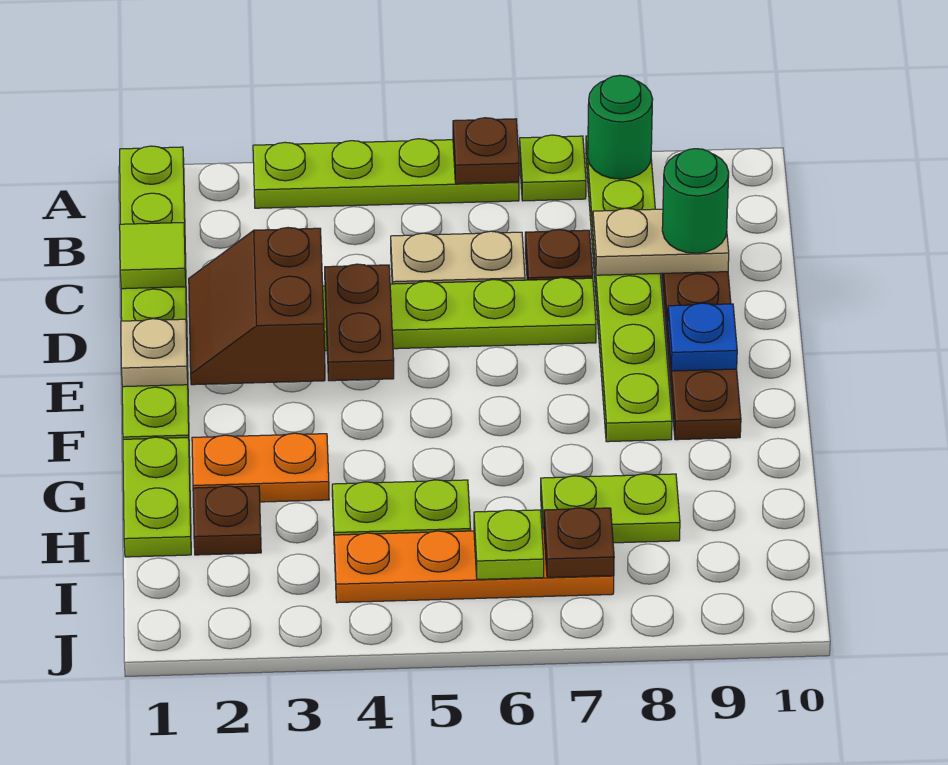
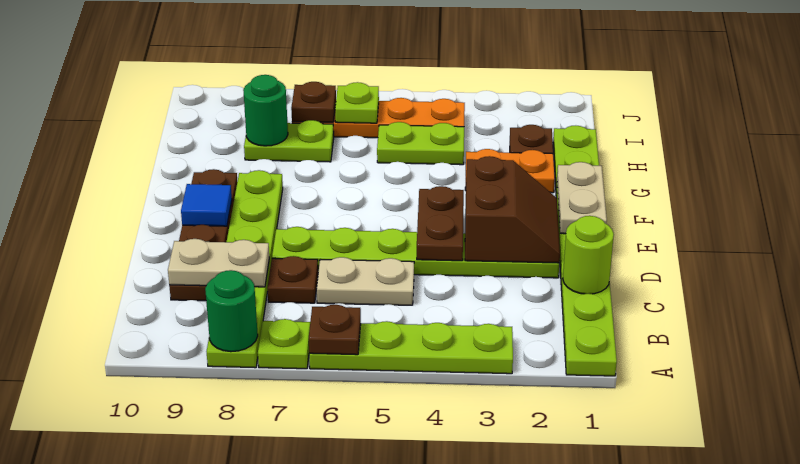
lime tile C1 level 2 -> lime round brick C1 level 2
green round brick C9 level 3 -> green round brick H8 level 2
tan plate E1 level 2 -> tan plate E1:F1 level 2
blue plate E9 level 2 -> blue tile E9 level 2

